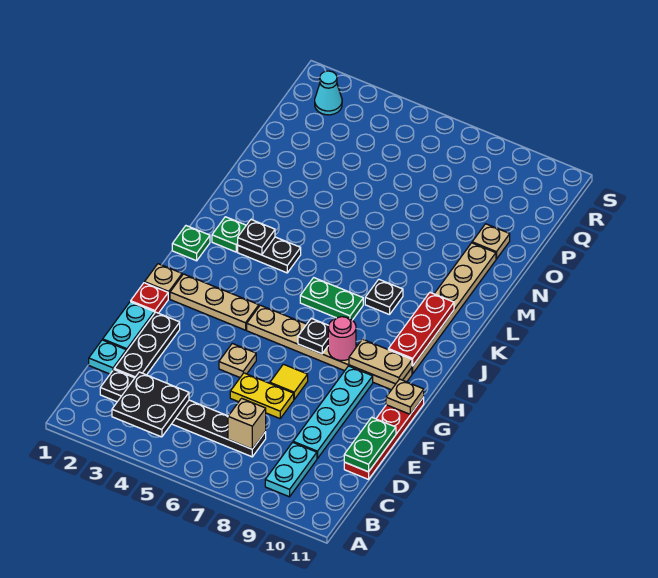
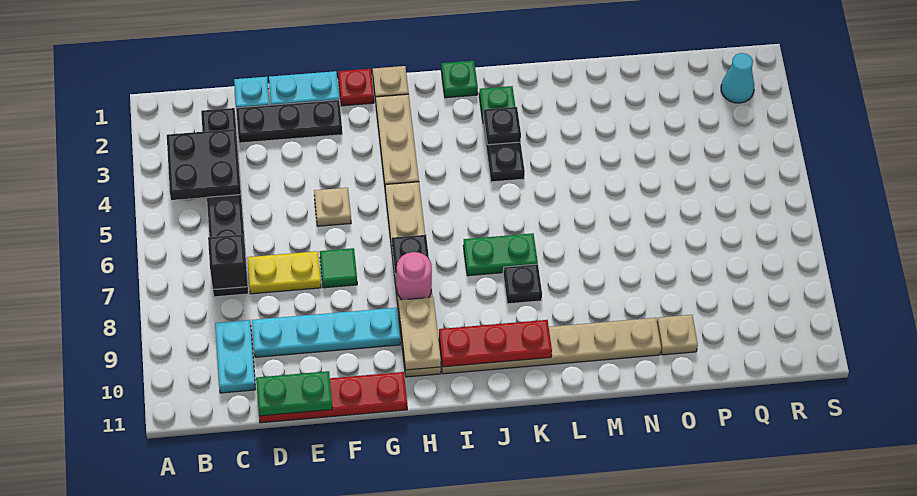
cyan plate B9:C9 level 1 -> cyan plate C9:C10 level 1
tan brick C7 level 2 -> black brick C7 level 2
yellow plate E6:E7 level 1 -> yellow plate D7:E7 level 1
yellow tile F7 level 1 -> green tile F7 level 1
tan plate G11 level 2 -> none
green plate J6:J7 level 1 -> green plate J7:K7 level 1

